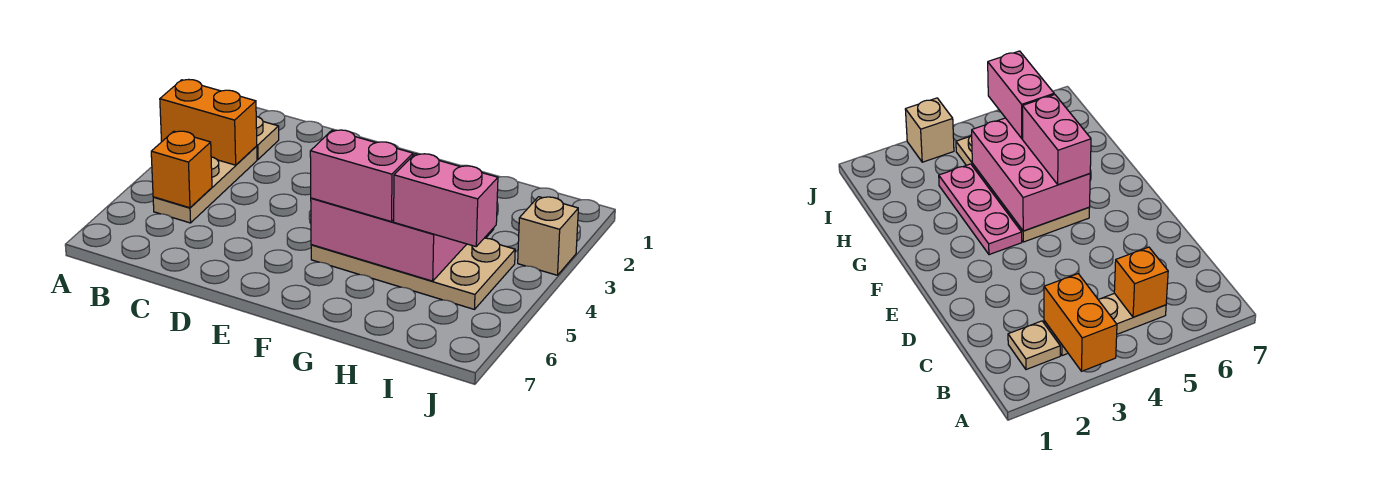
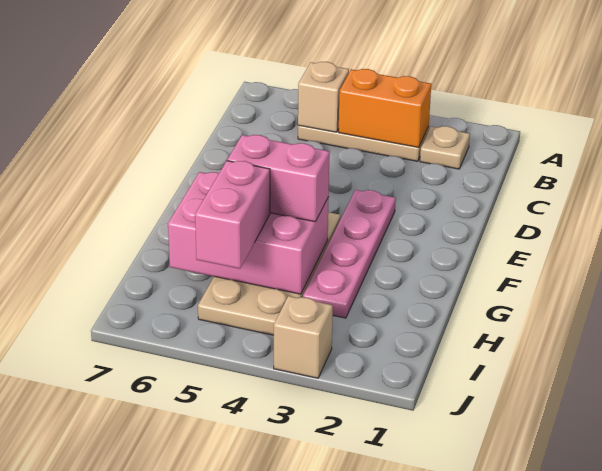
orange brick A3:B3 level 2 -> orange brick B3:B4 level 2
orange brick B5 level 2 -> tan brick B5 level 2
pink plate F3:H3 level 1 -> pink plate E3:H3 level 1
pink brick F4:H5 level 2 -> pink brick G4:H6 level 2
pink brick F5:G5 level 3 -> pink brick G4:G5 level 3

